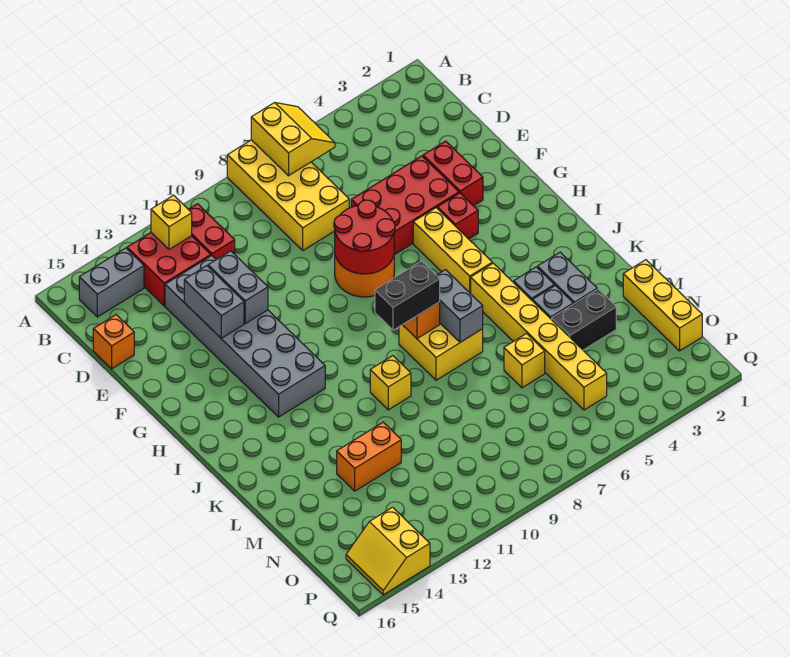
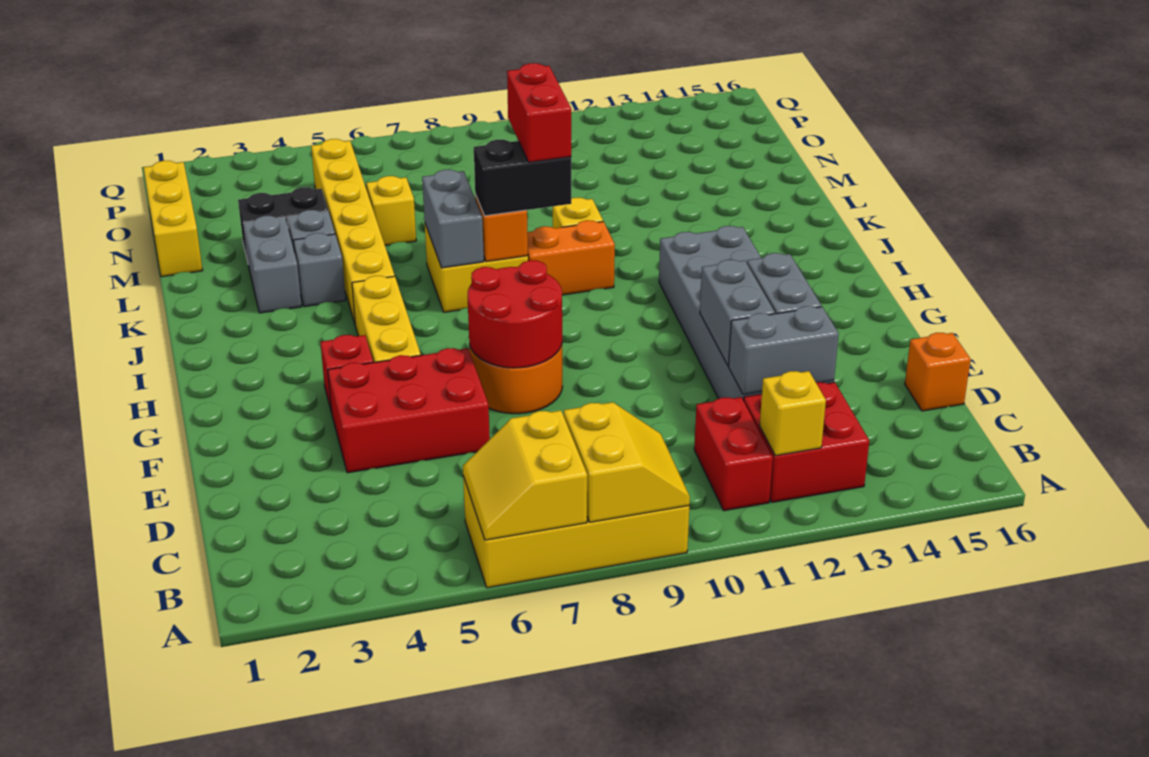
yellow brick A7:D8 level 1 -> yellow brick A6:B9 level 1
grey brick B14:B15 level 1 -> grey brick D12:D13 level 2
red brick E3:F3 level 1 -> red brick J9:K9 level 4
orange brick M12:M13 level 1 -> orange brick J9:J10 level 1
yellow slope P14:Q15 level 1 top 14 -> yellow slope A8:B9 level 2 top 8

